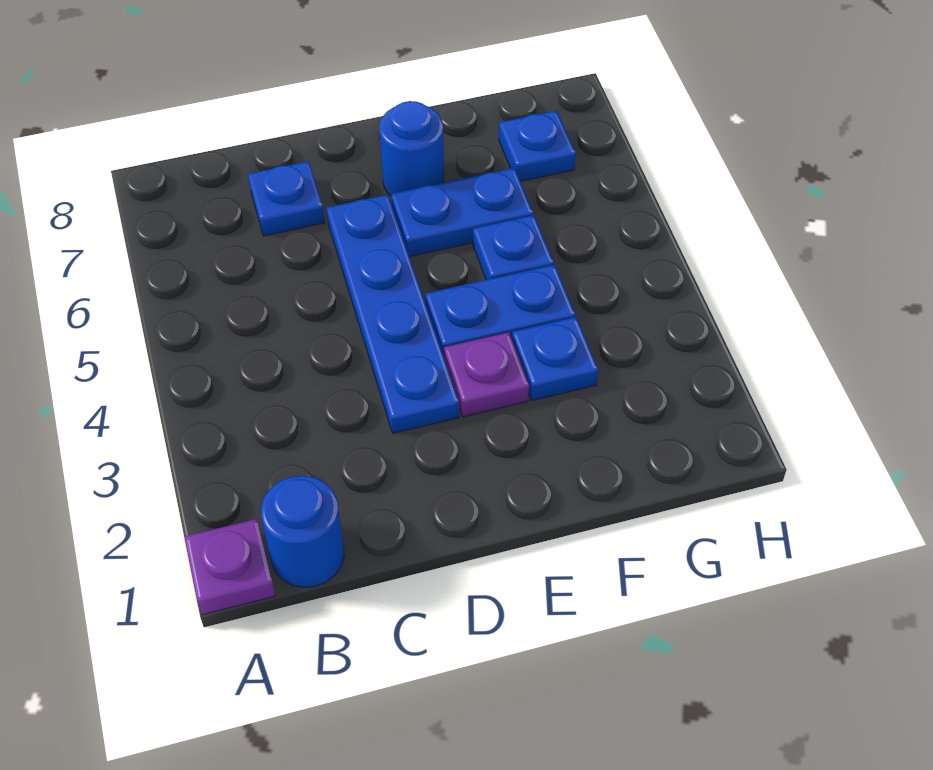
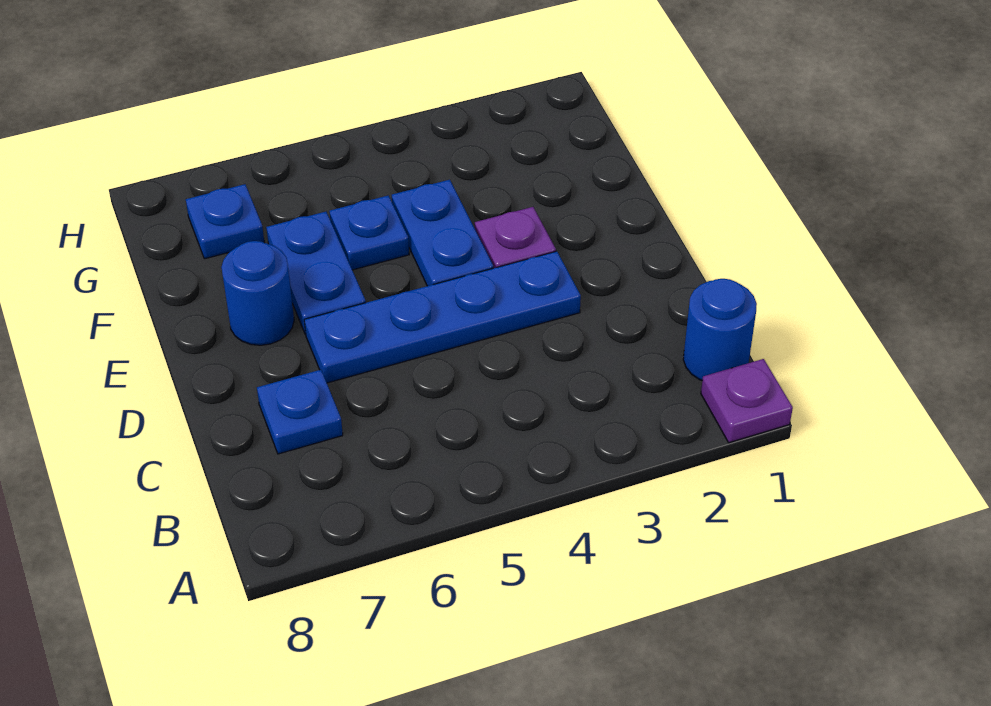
blue plate F3 level 1 -> none

